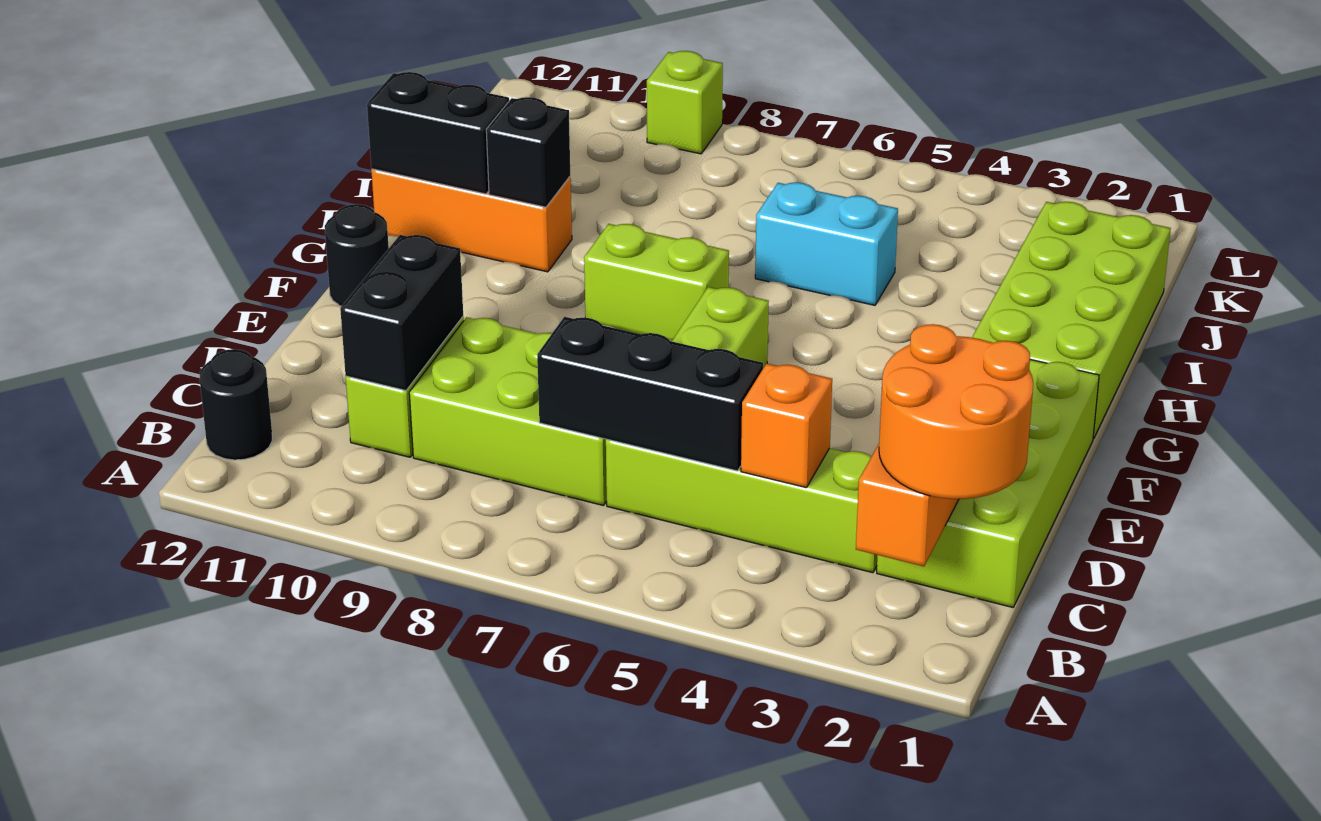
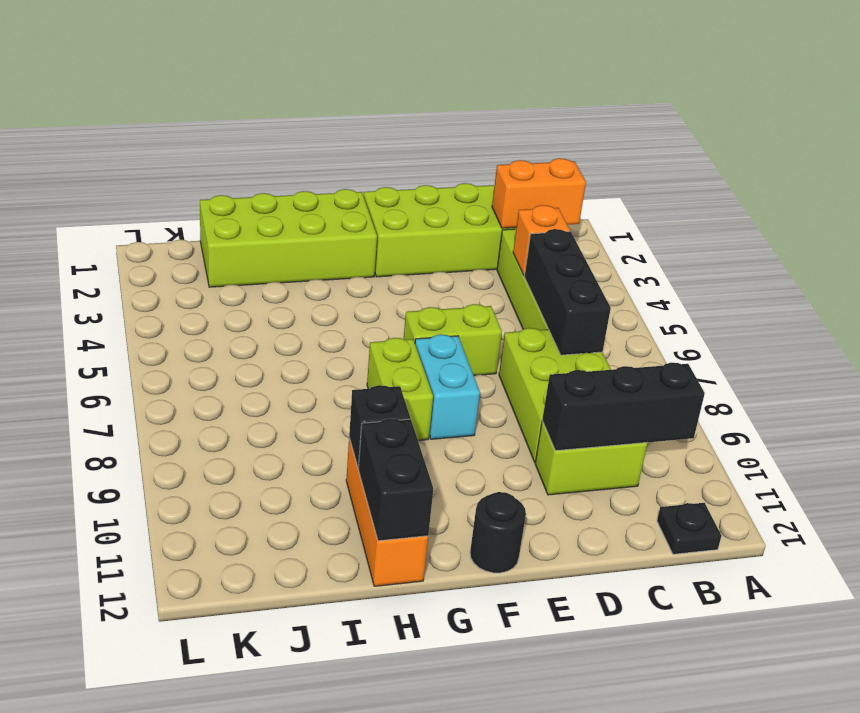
orange round brick B1:C2 level 3 -> none
black round brick B12 level 1 -> black plate B12 level 1
black brick C10:D10 level 2 -> black brick B10:D10 level 2
cyan brick I5:I6 level 1 -> cyan brick F7:F8 level 1
lime brick L9 level 1 -> none

